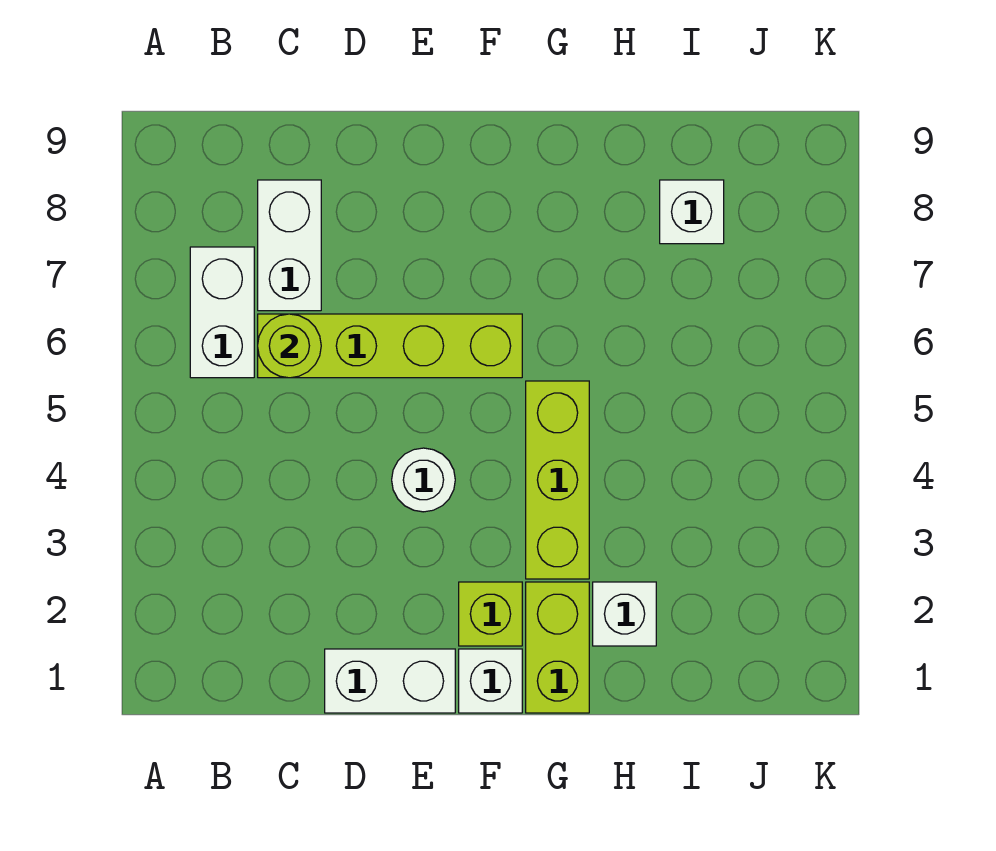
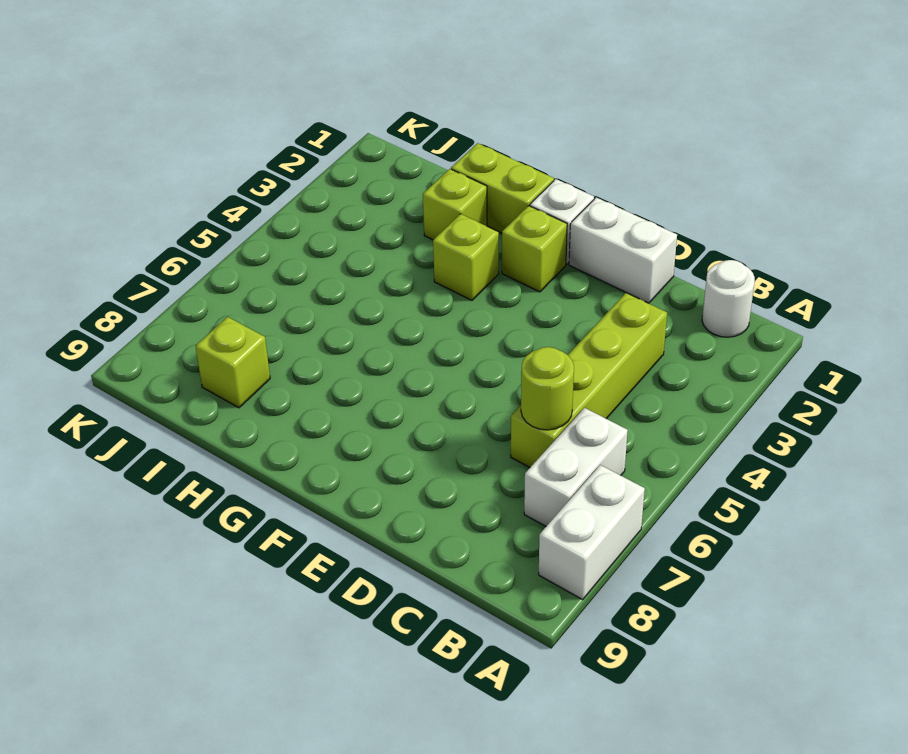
lime brick C6:F6 level 1 -> lime brick C3:C6 level 1
white brick C7:C8 level 1 -> white brick A7:A8 level 1
white round brick E4 level 1 -> white round brick B1 level 1
lime brick G1:G2 level 1 -> lime brick G1:H1 level 1
lime brick G3:G5 level 1 -> lime brick G3 level 1
white brick H2 level 1 -> lime brick H2 level 1
white brick I8 level 1 -> lime brick I8 level 1

